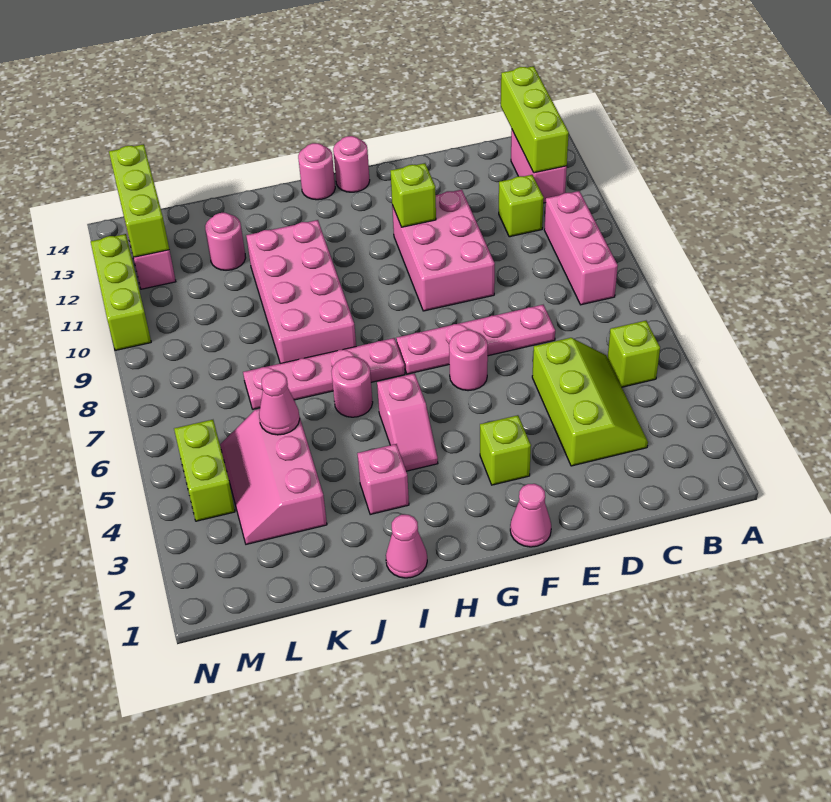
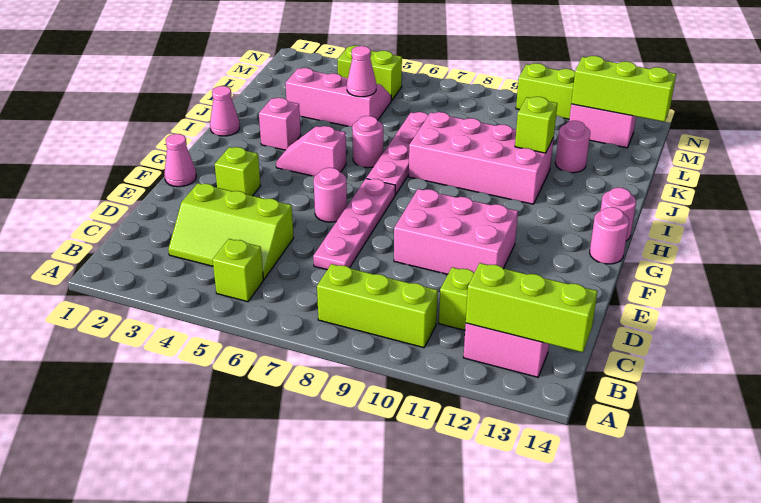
pink brick B8:B10 level 1 -> lime brick B8:B10 level 1
lime brick F11 level 2 -> lime brick J11 level 2

